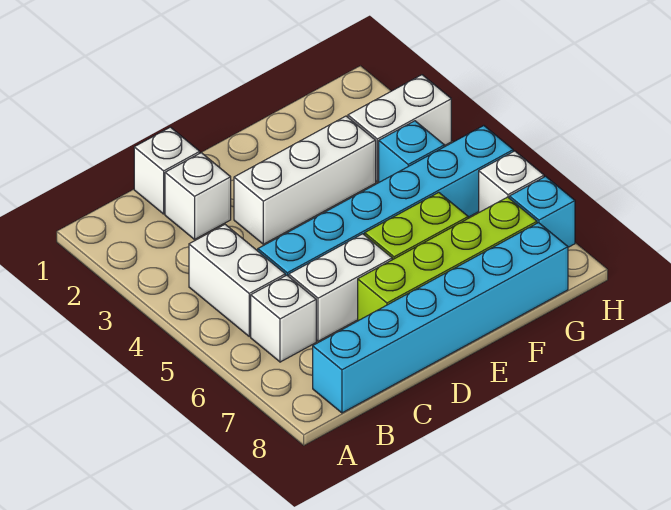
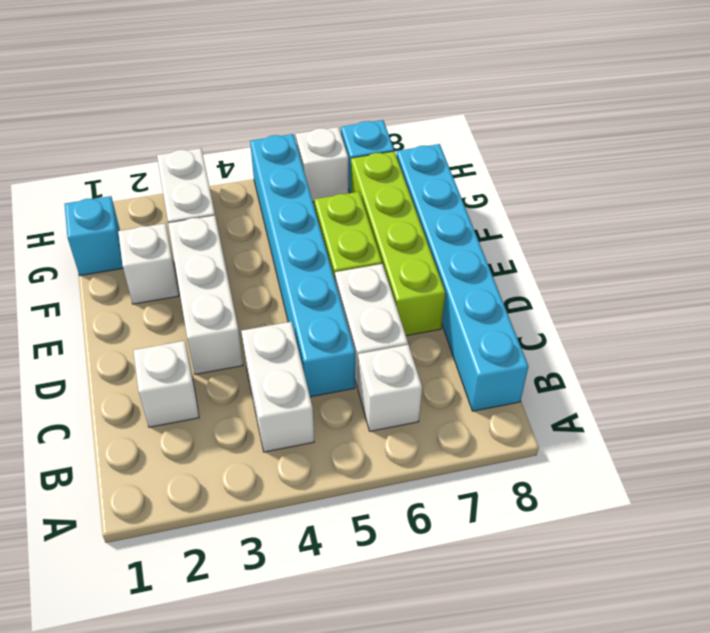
white brick B4:B5 level 1 -> white brick B4:C4 level 1
white brick C1 level 1 -> white brick F2 level 1
cyan brick G4 level 1 -> cyan brick G1 level 1

